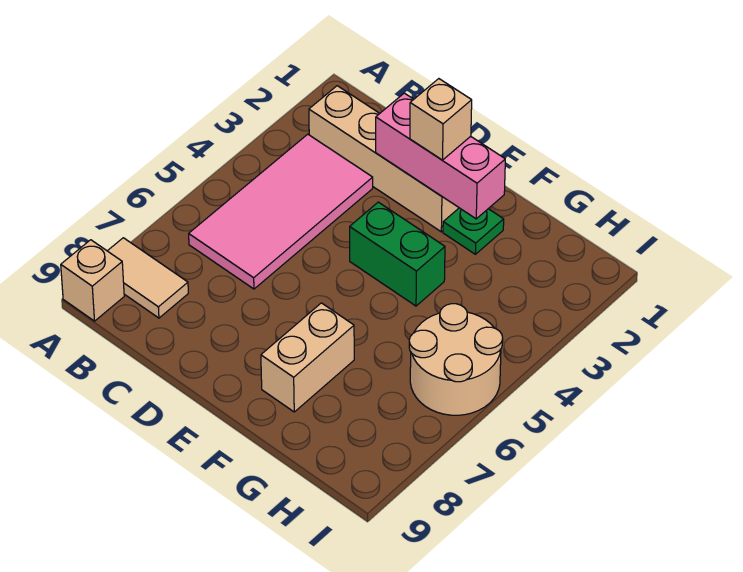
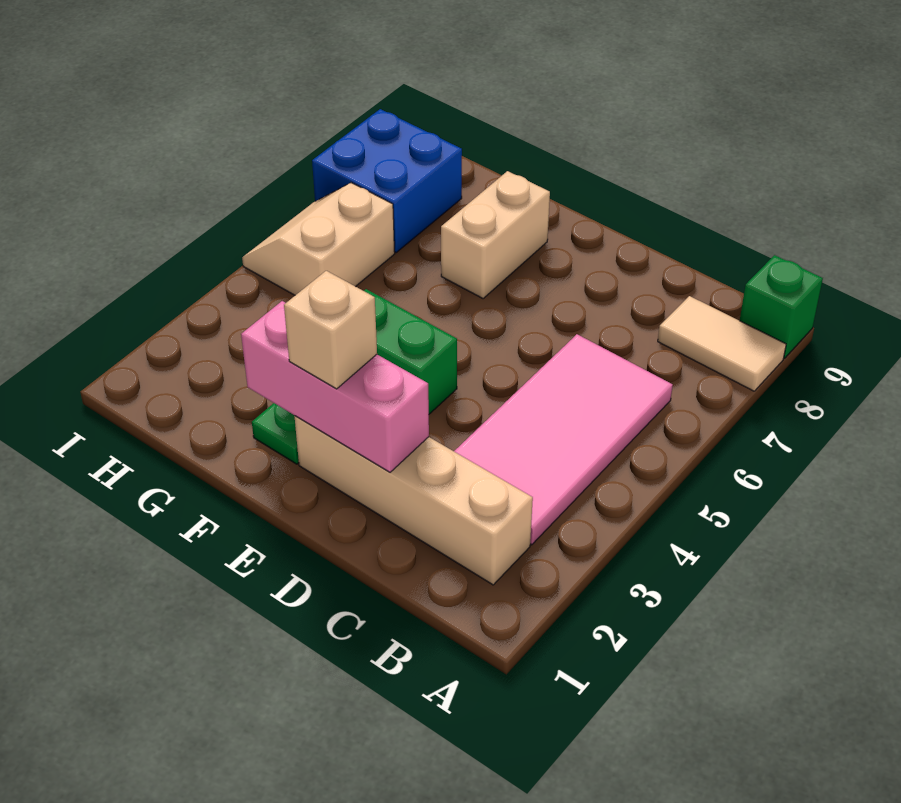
tan brick A9 level 1 -> green brick A9 level 1
tan round brick H5:I6 level 1 -> tan slope H5:I6 level 1 top H
none -> blue brick H7:I8 level 1

